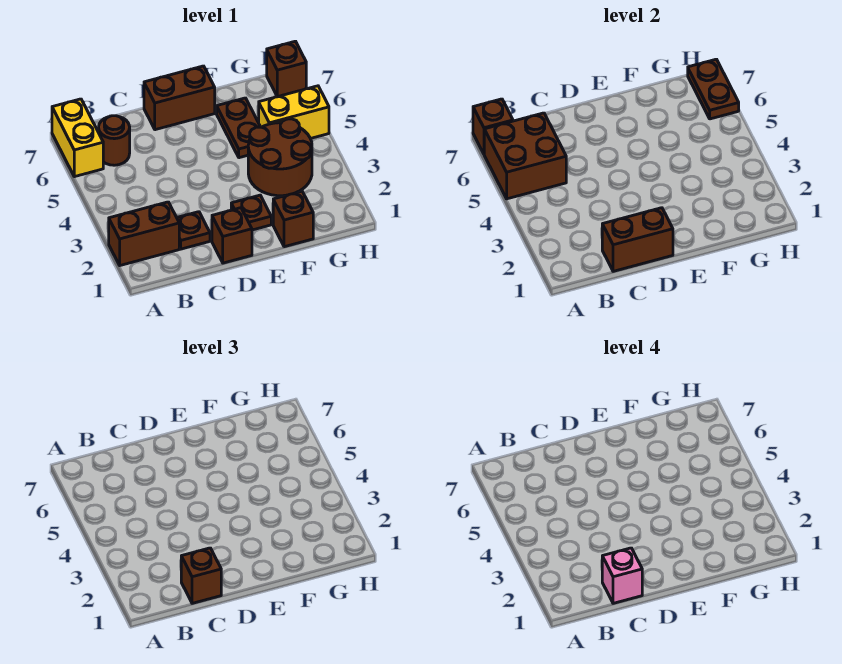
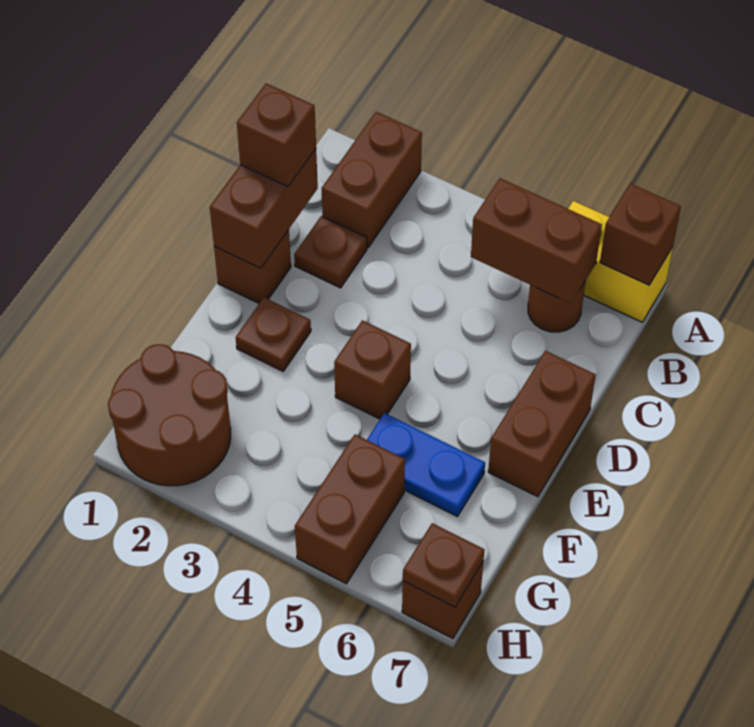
brown brick A5:B6 level 2 -> brown brick B5:B6 level 2
pink brick C1 level 4 -> none
brown brick F1 level 1 -> brown brick E4 level 1
brown round brick F3:G4 level 1 -> brown round brick G1:H2 level 1
brown plate F5:F6 level 1 -> blue plate F5:F6 level 1
yellow brick G5:H5 level 1 -> brown brick G5:H5 level 1
brown plate H6:H7 level 2 -> brown plate H7 level 2

